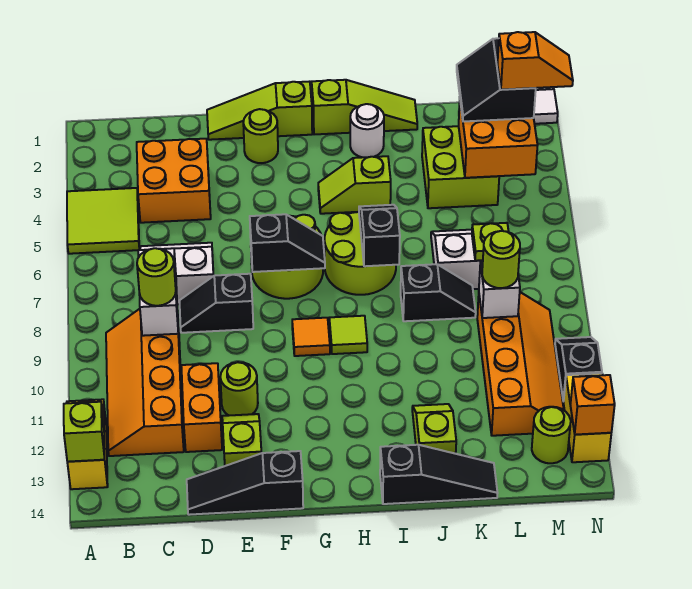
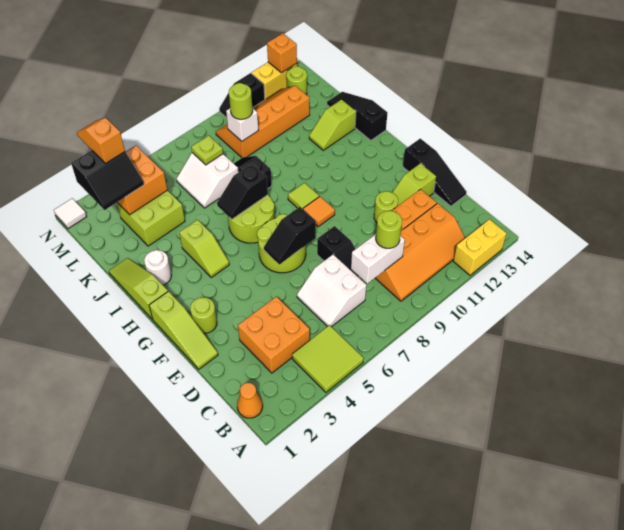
lime brick A13 level 2 -> none
none -> orange cone B1 level 1
black slope F7:G7 level 2 top F -> black slope F6:F7 level 2 top 7

